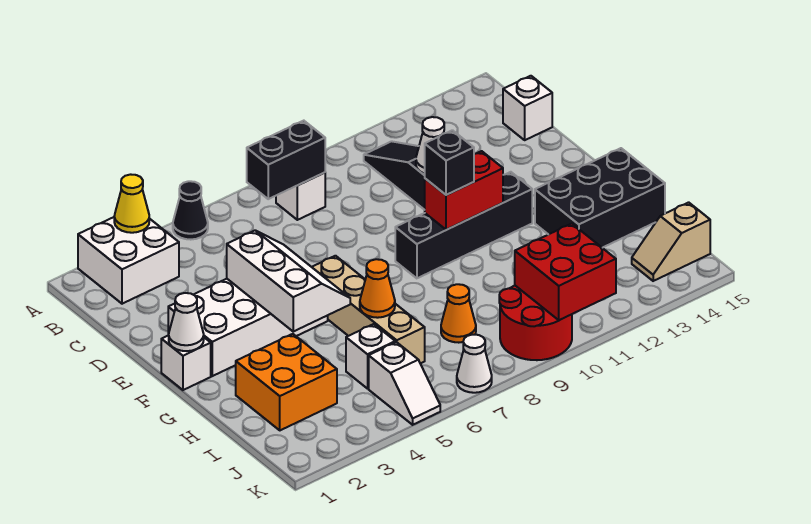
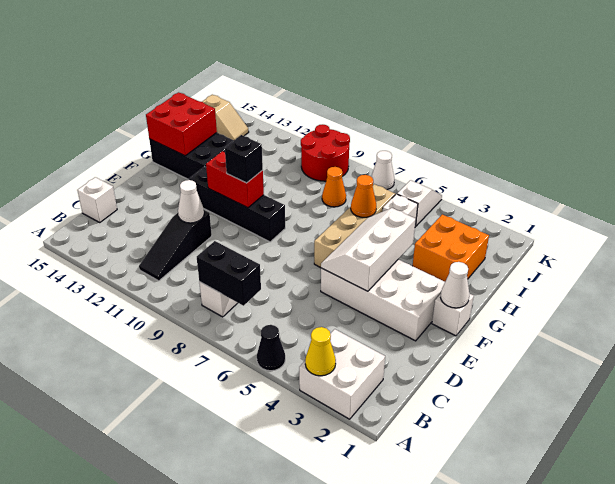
red brick J10:K11 level 2 -> red brick G14:H15 level 2

